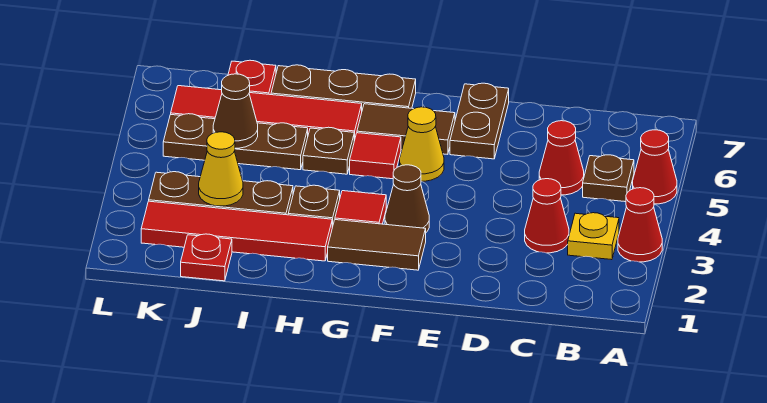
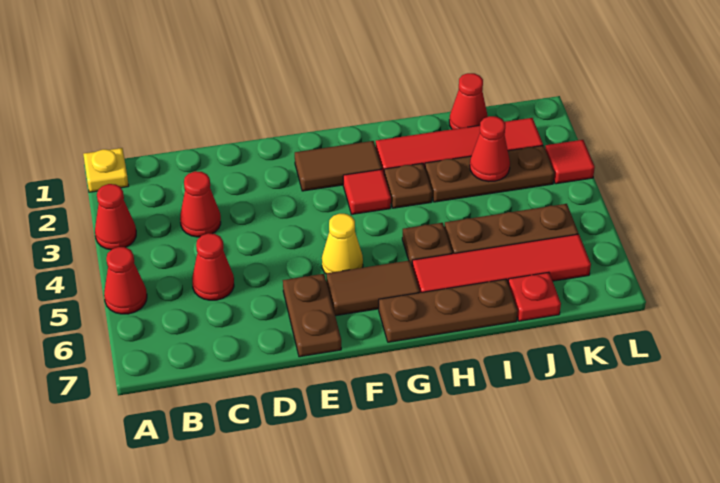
yellow plate B3 level 1 -> yellow plate A1 level 1
brown plate B5 level 1 -> none
brown cone F3 level 1 -> none
red tile G5 level 1 -> red tile L3 level 1
red plate J1 level 1 -> red cone J1 level 1
yellow cone J3 level 2 -> red cone J3 level 2
brown cone J5 level 2 -> none

